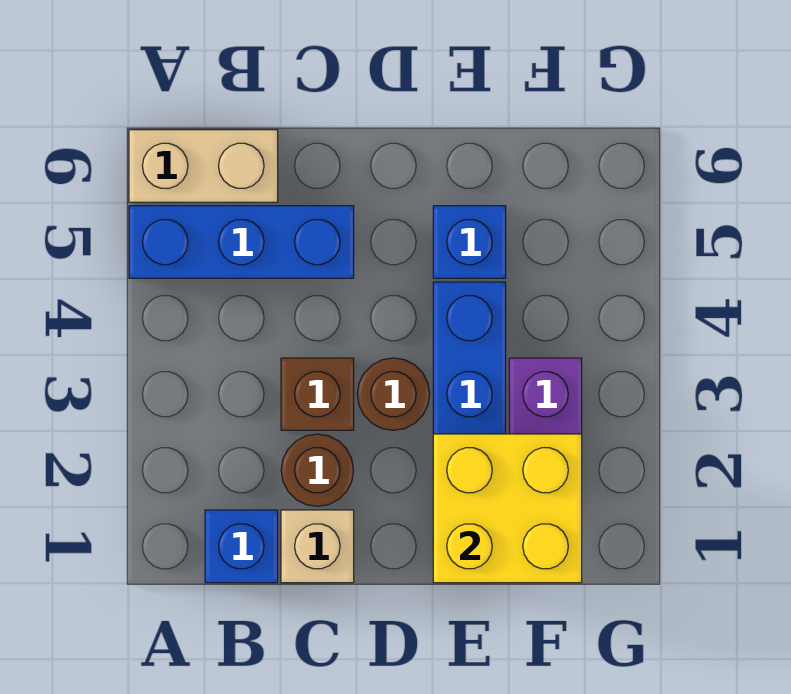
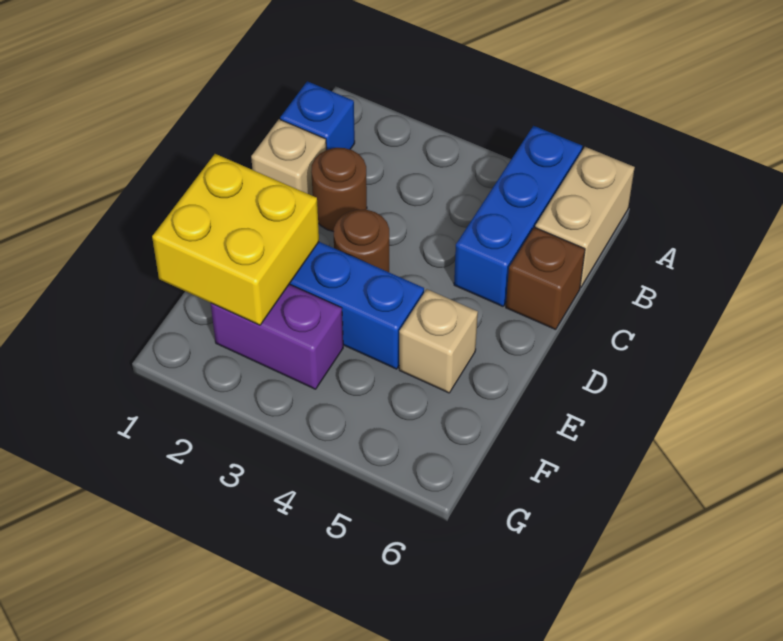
brown brick C3 level 1 -> brown brick C6 level 1
blue brick E5 level 1 -> tan brick E5 level 1

